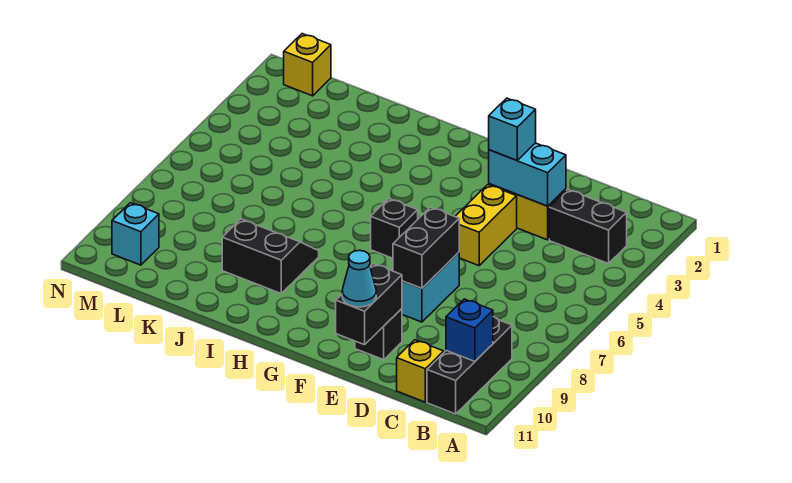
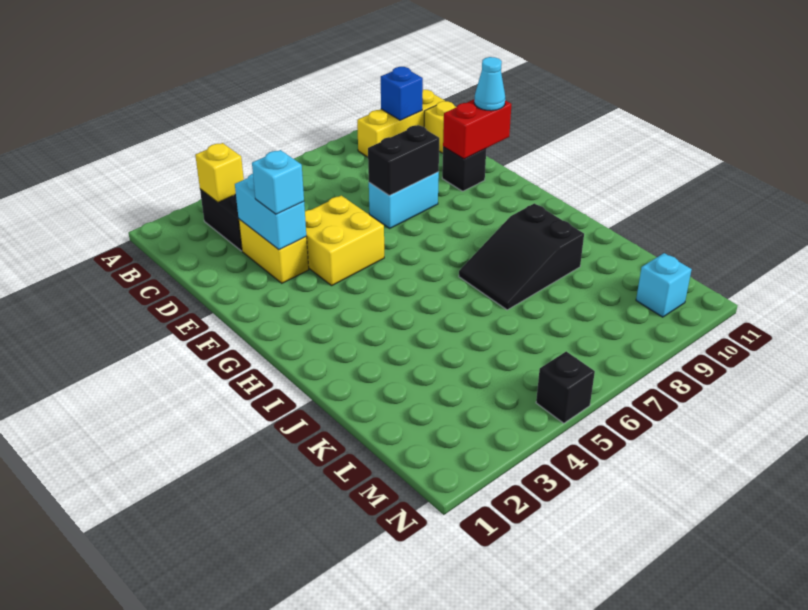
black brick B9:B11 level 1 -> yellow brick B9:B11 level 1
yellow brick E4:E5 level 1 -> yellow brick E4:F5 level 1
black brick E10:E11 level 2 -> red brick E10:E11 level 2
black brick G6 level 1 -> black brick N5 level 1
black slope I8:J9 level 1 top 9 -> black slope I7:J9 level 1 top 9
yellow brick M1 level 1 -> yellow brick B3 level 2

